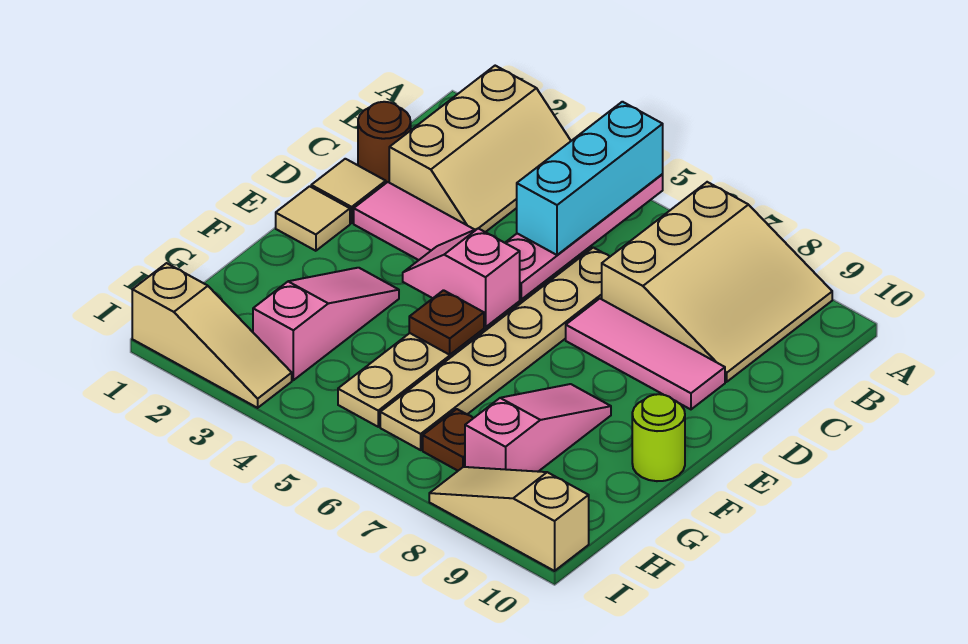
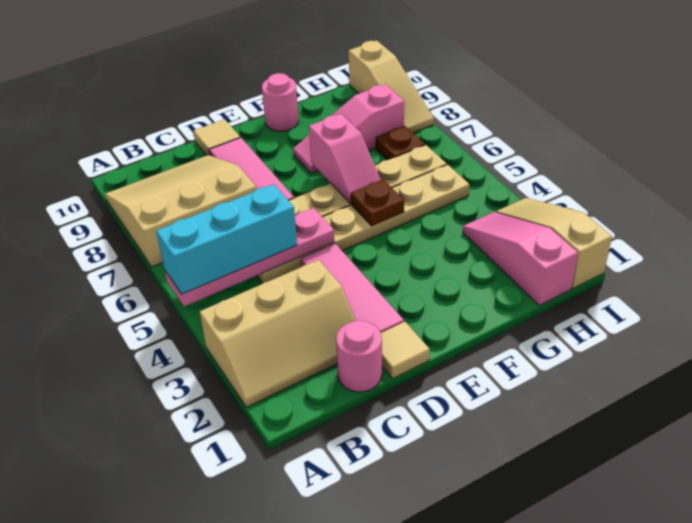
tan slope A2:C3 level 1 top 2 -> tan slope A2:C3 level 1 top 3
brown round brick C1 level 1 -> pink round brick C1 level 1
tan tile E1 level 1 -> tan tile D10 level 1
pink slope E4:E5 level 2 top 5 -> pink slope F6:F7 level 2 top 7
pink slope F3:H3 level 1 top H -> pink slope H1:H3 level 1 top 1
lime round brick F10 level 1 -> pink round brick F10 level 1

